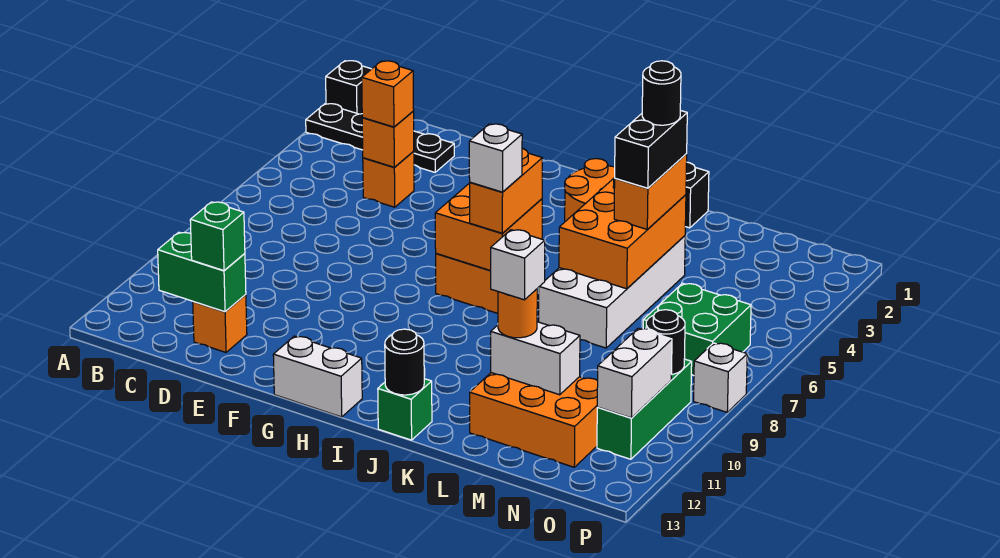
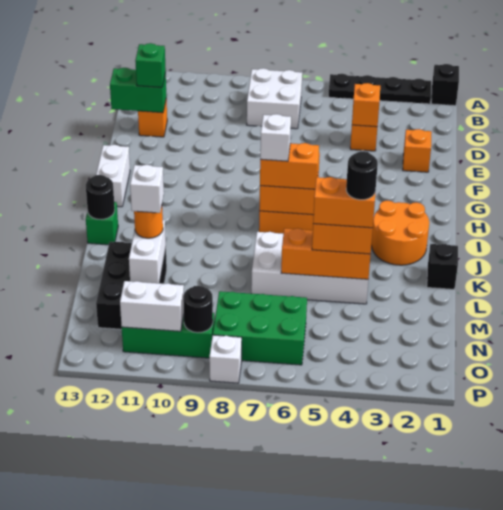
black plate A2:D2 level 1 -> black plate A2:A5 level 1
none -> white brick B7:C8 level 1
green brick C12:D12 level 2 -> green brick D12:D13 level 2
orange brick D4 level 3 -> orange brick E2 level 1
orange brick K4:L6 level 2 -> orange brick L4:L6 level 2
black brick L4:L5 level 4 -> orange brick L4:L5 level 4
orange brick L11:N12 level 1 -> black brick L11:N12 level 1
green brick N6:O7 level 1 -> green brick N6:O8 level 1

